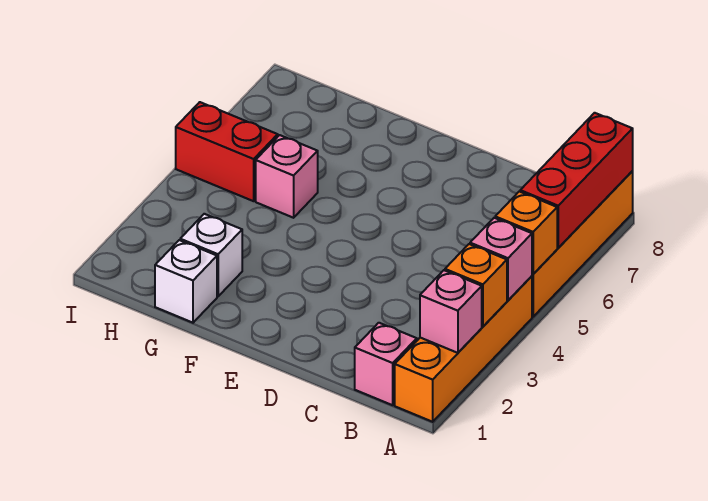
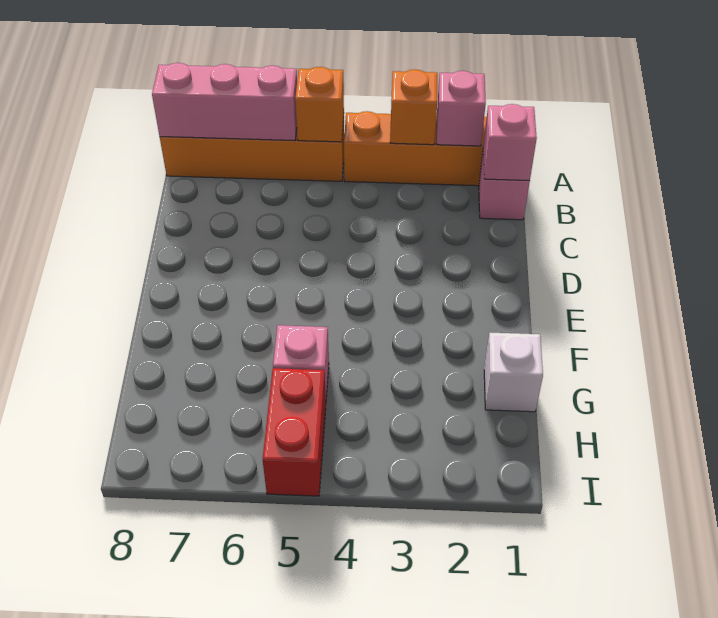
pink brick A4 level 2 -> pink brick B1 level 2
red brick A6:A8 level 2 -> pink brick A6:A8 level 2
white brick G2 level 1 -> none

